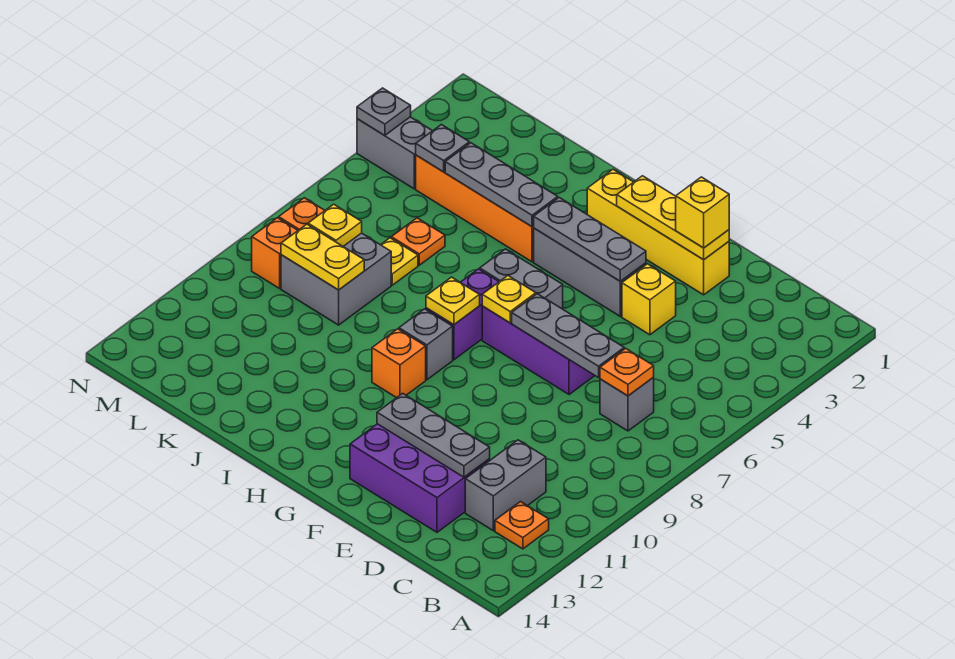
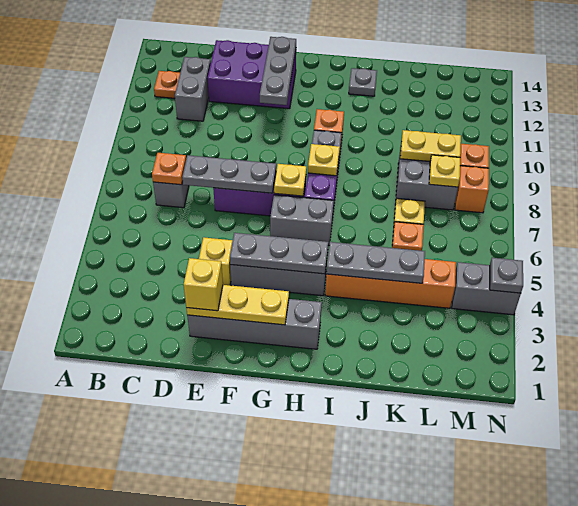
grey plate D12:F12 level 2 -> grey plate F11:F13 level 2
yellow brick E2:H2 level 1 -> grey brick E2:H2 level 1
grey plate L4 level 2 -> grey plate I13 level 1

